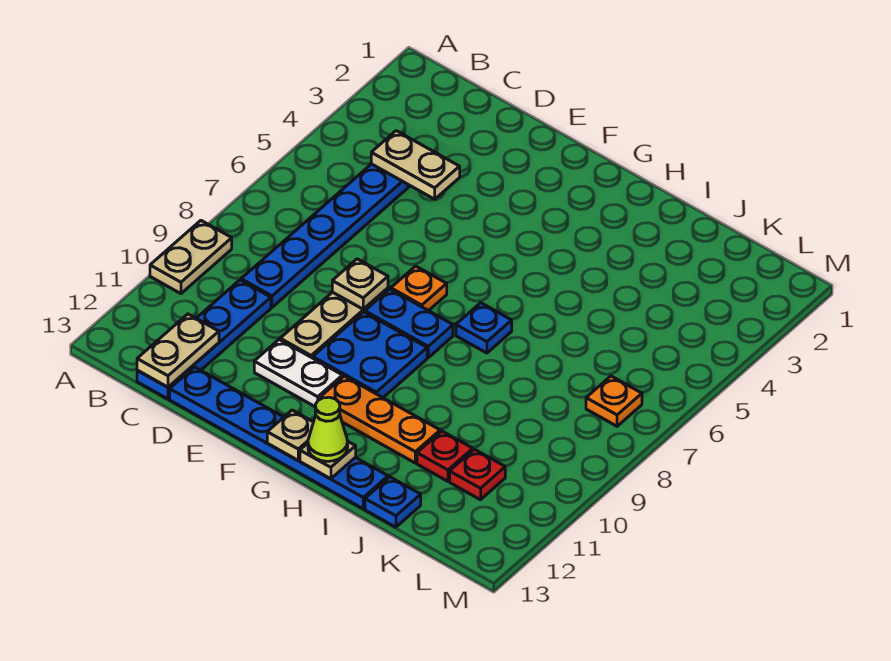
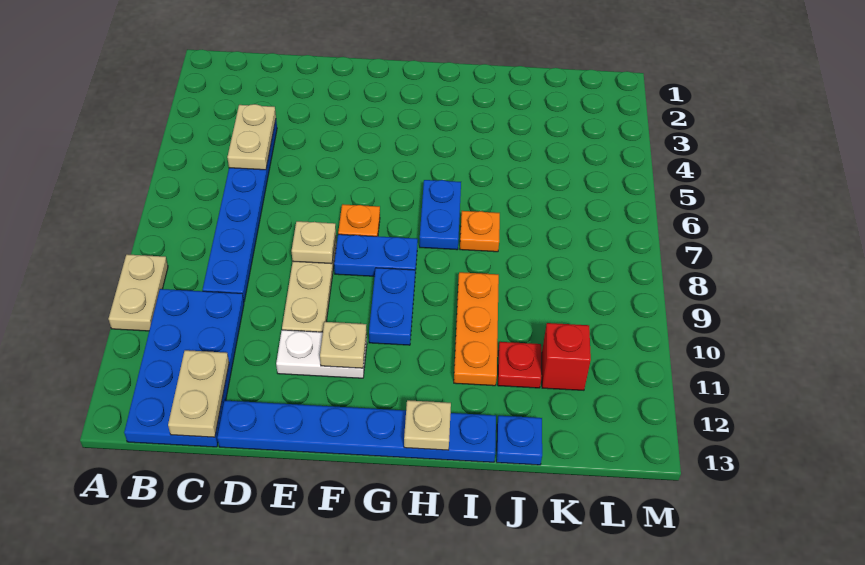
tan plate C4:D4 level 2 -> tan plate C4:C5 level 2
blue plate C10:C13 level 1 -> blue plate B10:C13 level 1
blue plate F9:G10 level 1 -> blue plate G9:G10 level 1
orange plate G11:I11 level 1 -> orange plate I9:I11 level 1
tan plate G13 level 2 -> tan plate F11 level 2
blue plate H7 level 1 -> blue plate H6:H7 level 1
lime cone H13 level 3 -> none
red plate K11 level 1 -> red brick K11 level 1
orange plate L7 level 1 -> orange plate I7 level 1

